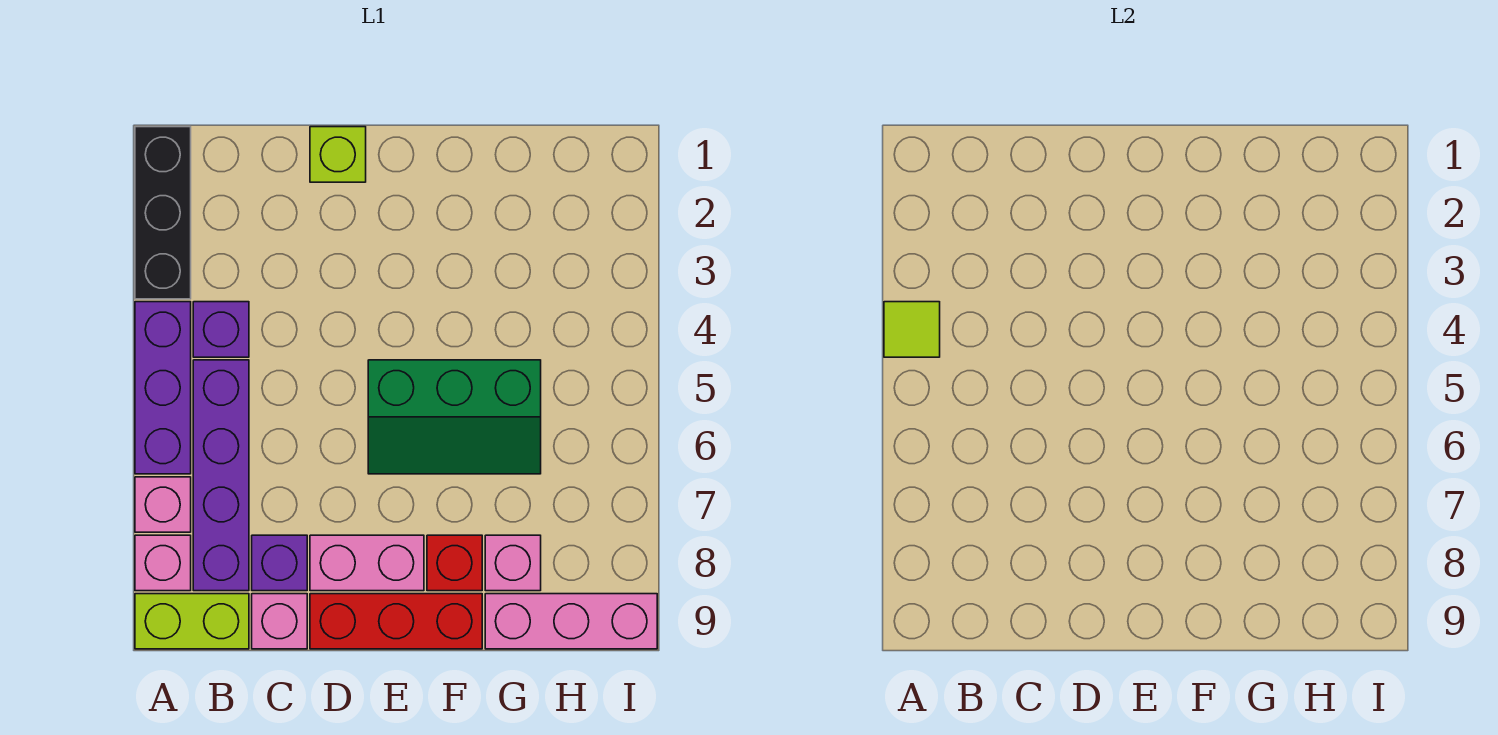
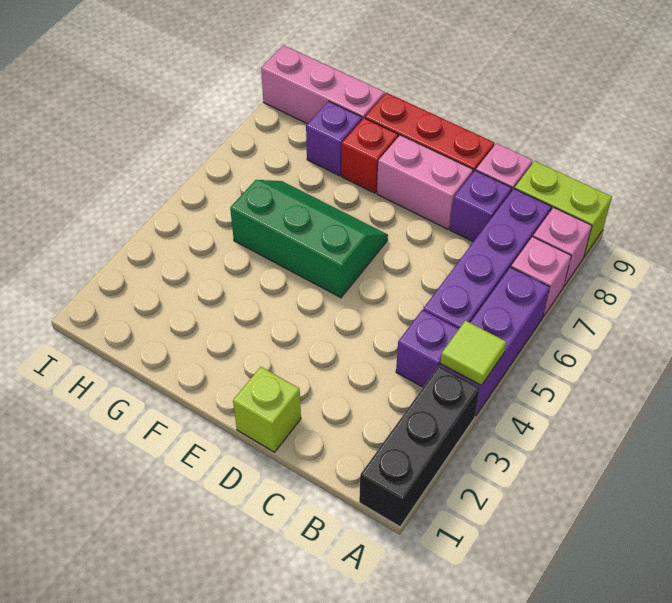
pink brick G8 level 1 -> purple brick G8 level 1

